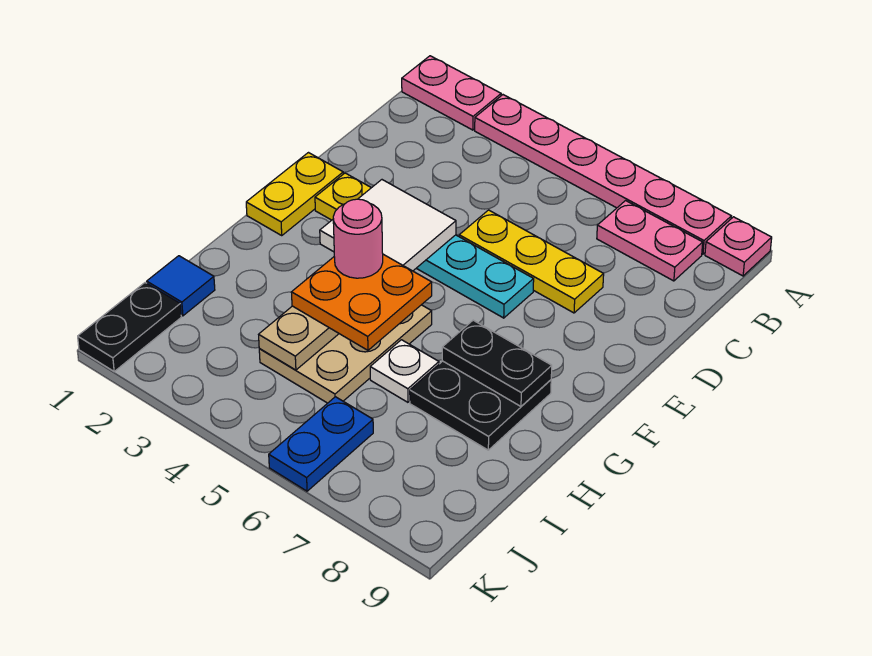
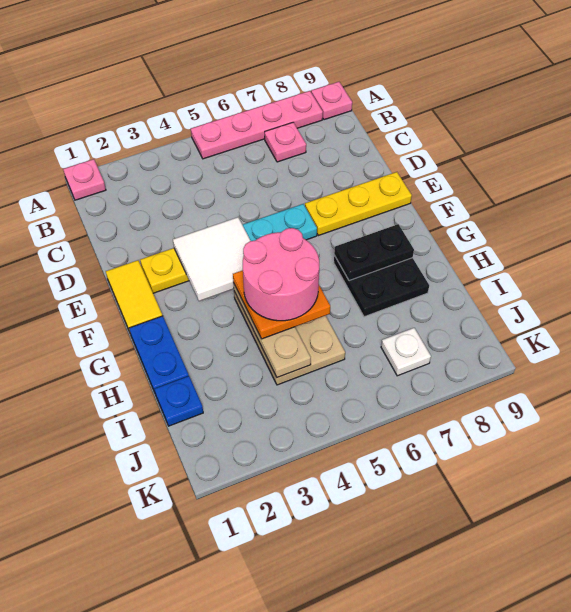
pink plate A1:A2 level 1 -> pink plate A1 level 1
pink plate A3:A8 level 1 -> pink plate A5:A8 level 1
pink plate B7:B8 level 1 -> pink plate B7 level 1
yellow plate D5:D7 level 1 -> yellow plate E7:E9 level 1
yellow plate E1:F1 level 1 -> yellow tile E1:F1 level 1
pink round brick G4 level 4 -> pink round brick G4:H5 level 4
white plate H6 level 1 -> white plate J7 level 1
blue tile I1 level 1 -> blue plate I1 level 1
black plate J1:K1 level 1 -> none
blue plate J6:K6 level 1 -> blue plate G1:H1 level 1

